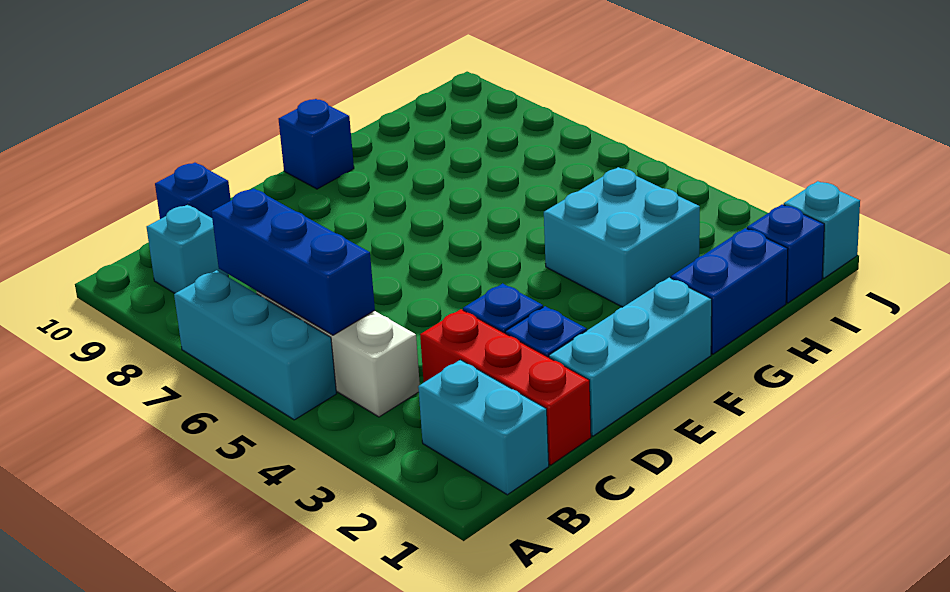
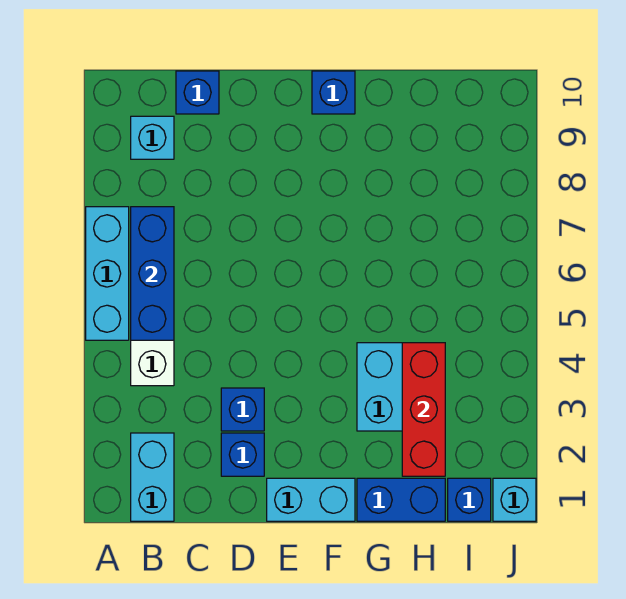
red brick C1:C3 level 1 -> red brick H2:H4 level 2
cyan brick D1:F1 level 1 -> cyan brick E1:F1 level 1

